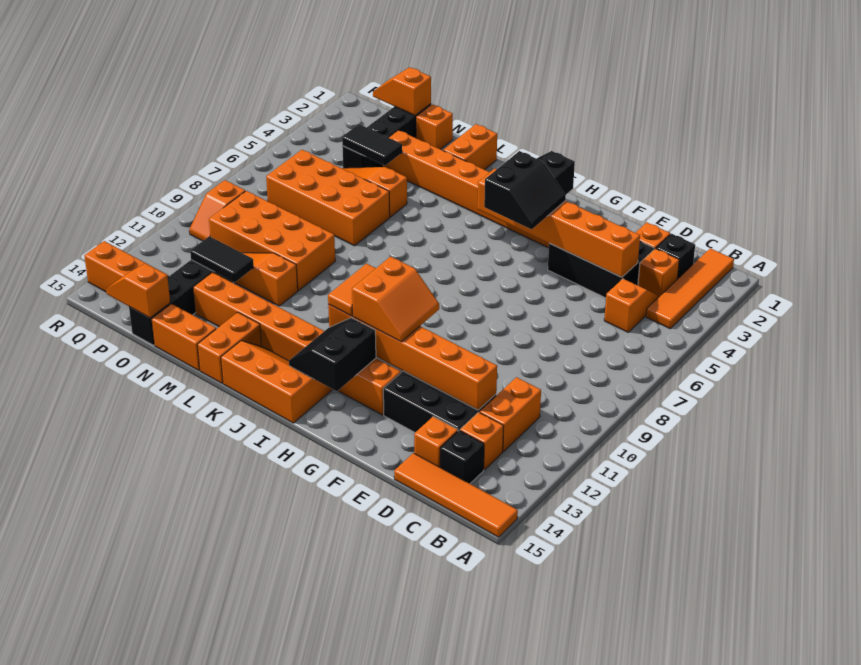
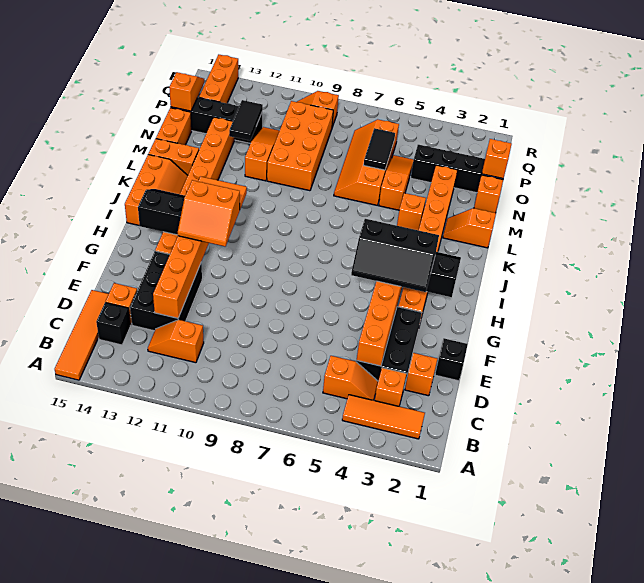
orange tile B1:B4 level 1 -> orange tile B2:B4 level 1
black brick C2 level 1 -> black brick E1 level 1
orange brick C11:C12 level 1 -> orange slope C11:C12 level 1 top 11
orange brick C13 level 1 -> orange brick L4 level 1
black slope G4:H5 level 3 top H -> black slope G3:H5 level 3 top H
orange brick L1:L2 level 1 -> orange slope L1:L2 level 1 top 1
orange brick M6:P7 level 1 -> orange slope M6:P7 level 1 top 6
black tile N4:O4 level 2 -> black tile N6:O6 level 2

